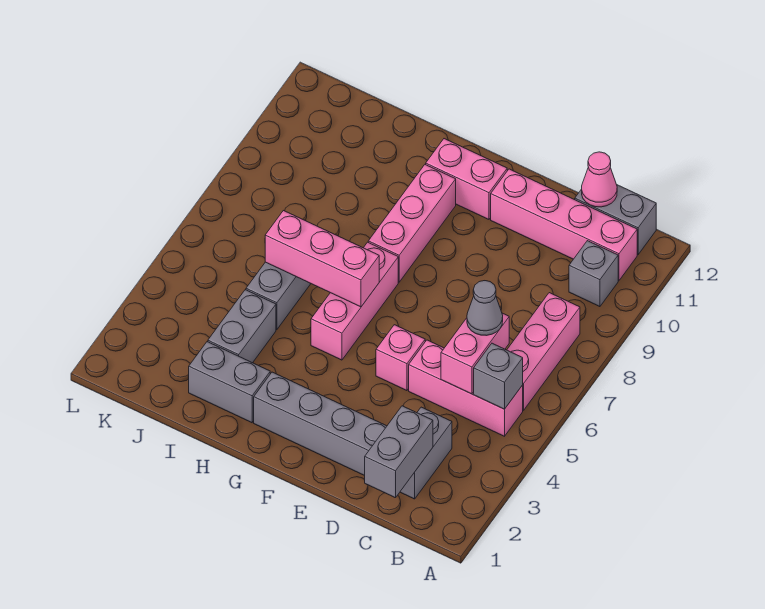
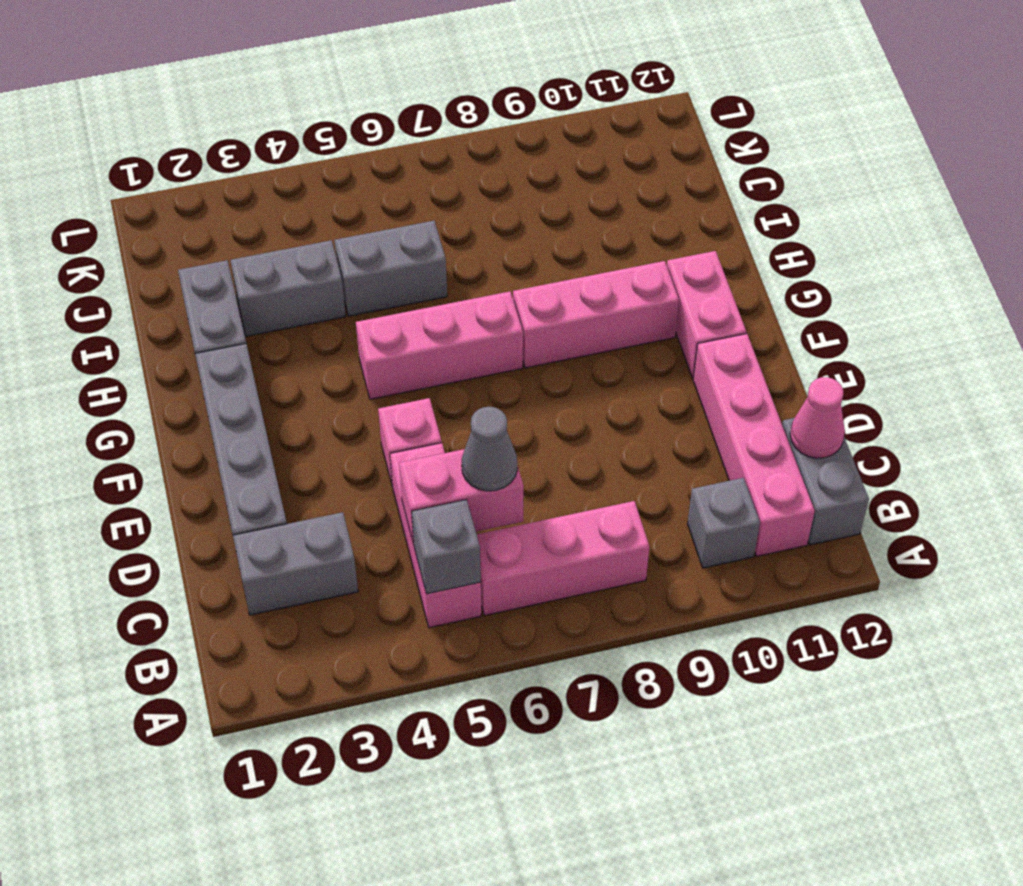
grey brick C1:C2 level 2 -> none
pink brick G6:I6 level 2 -> none

